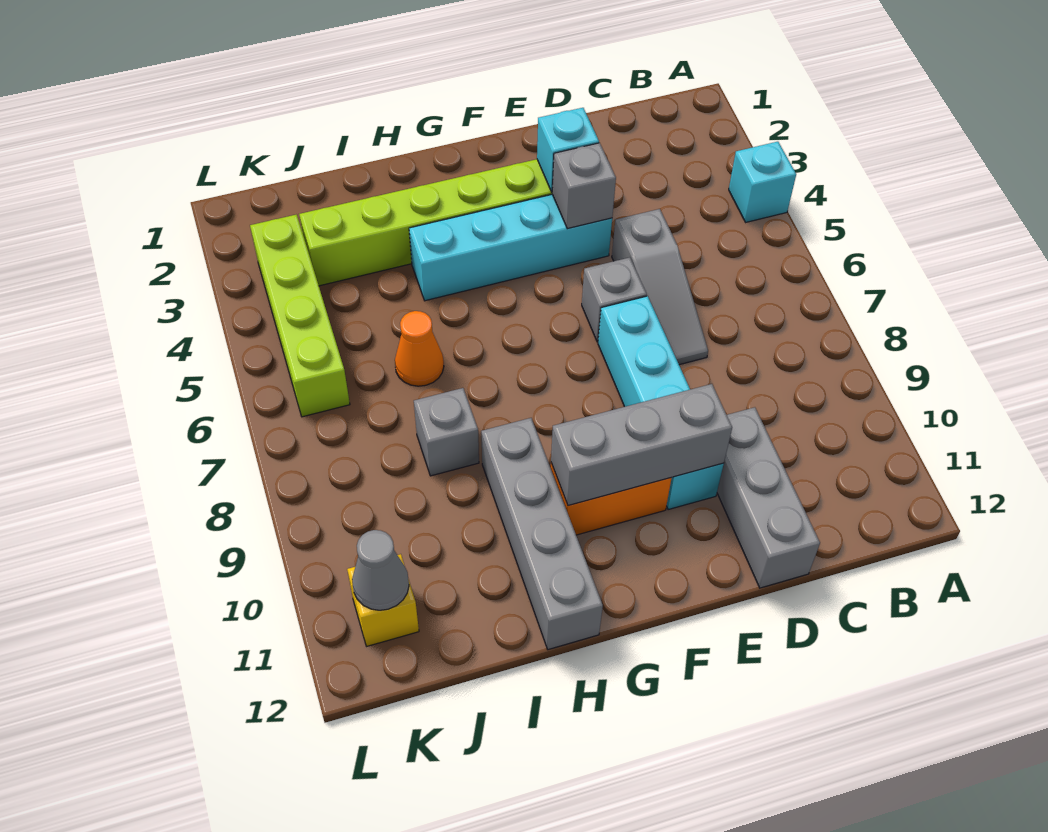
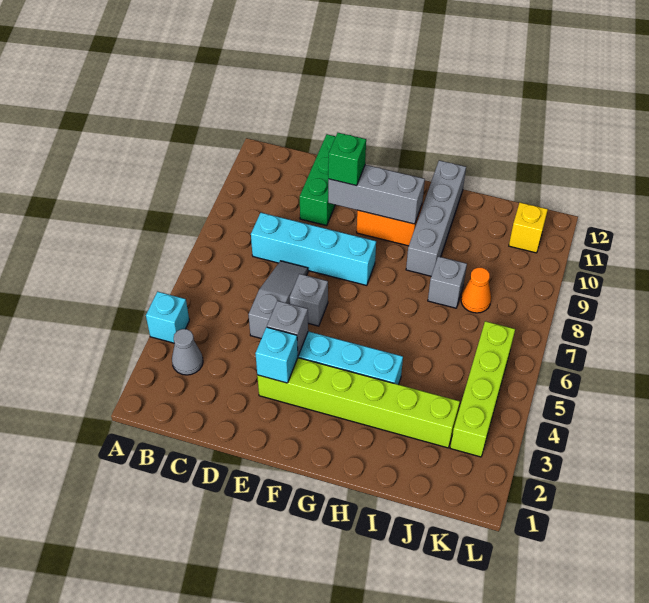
grey brick D10:D12 level 1 -> green brick D10:D12 level 1
cyan brick E7:E10 level 1 -> cyan brick C8:F8 level 1
none -> green brick E10 level 3
orange cone I6 level 1 -> orange cone J8 level 1
grey cone K11 level 2 -> grey cone B3 level 1

